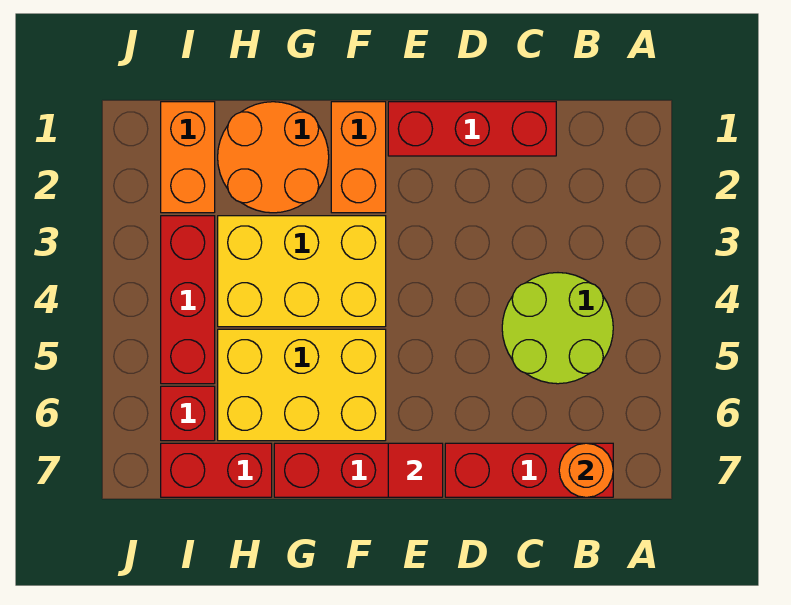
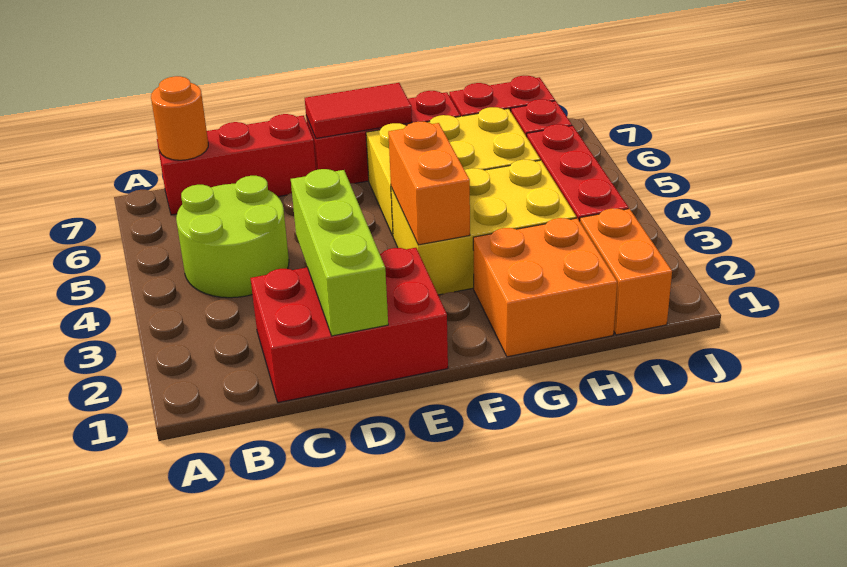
red brick C1:E1 level 1 -> red brick C1:E2 level 1
none -> lime brick D1:D3 level 2
red tile E7 level 2 -> red tile E7:F7 level 2
orange brick F1:F2 level 1 -> orange brick F3:F4 level 2
orange round brick G1:H2 level 1 -> orange brick G1:H2 level 1

